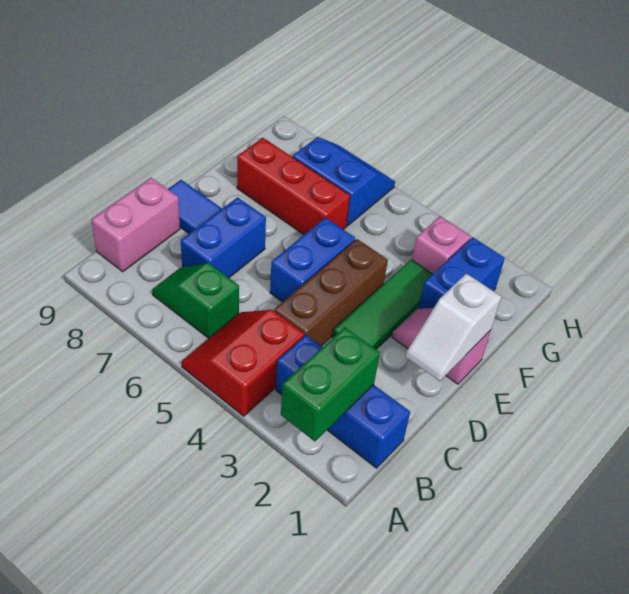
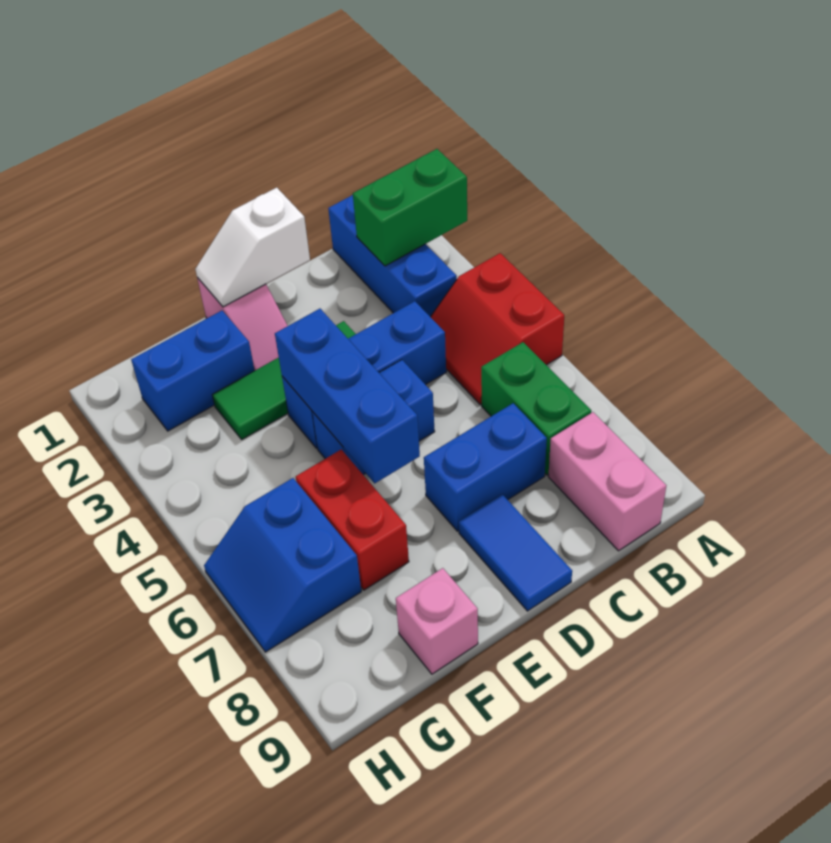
red slope A4:B5 level 1 top 4 -> red slope A4:B5 level 1 top A
green slope B6:B7 level 1 top 6 -> green brick B6:B7 level 1
pink brick B9:C9 level 1 -> pink brick B8:B9 level 1
brown brick C4:E4 level 1 -> blue brick C4:E4 level 1
white slope D1:E1 level 2 top E -> white slope D1:E1 level 2 top D
none -> blue brick E4:E6 level 2
red brick F6:F8 level 1 -> red brick F6:F7 level 1
pink brick G3 level 1 -> pink brick F9 level 1

